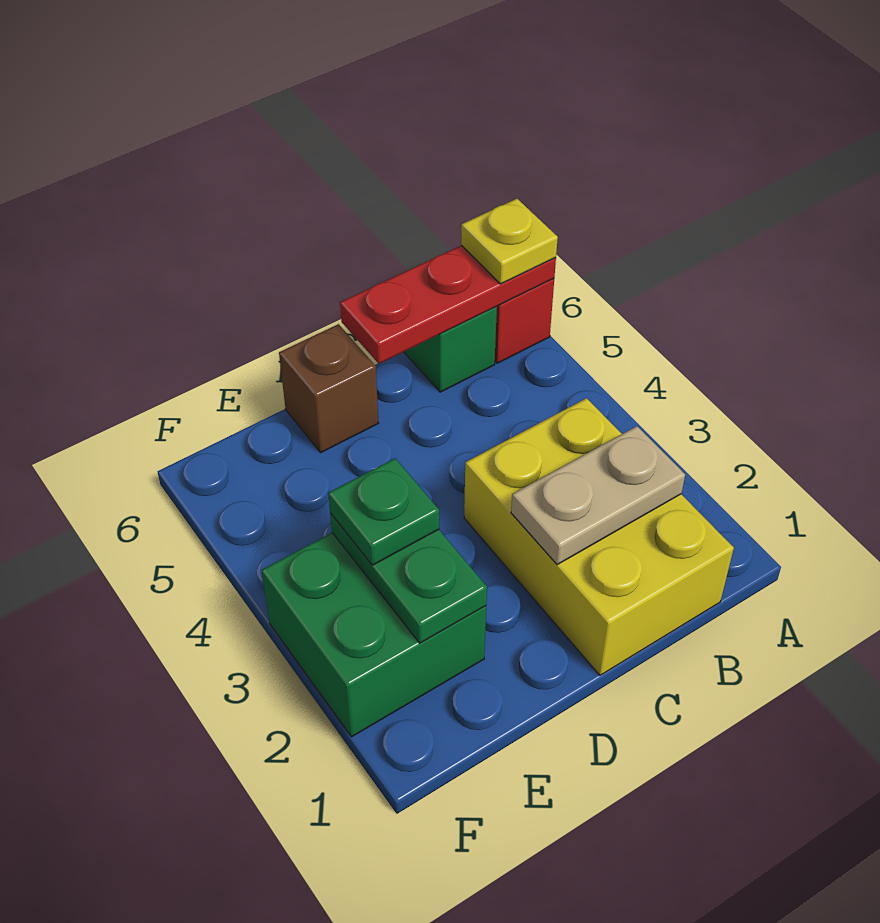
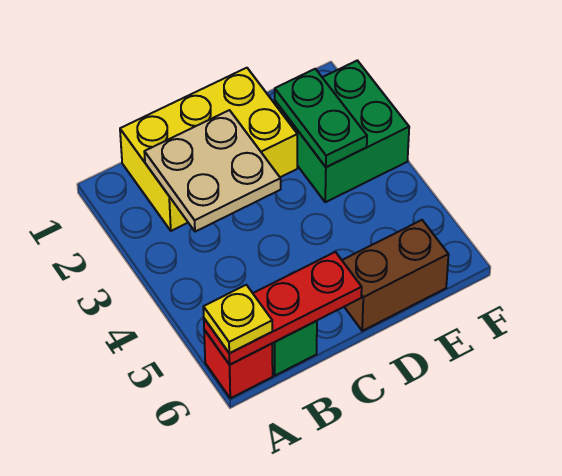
yellow brick B1:C3 level 1 -> yellow brick B1:D2 level 1
tan plate B2:C2 level 2 -> tan plate B2:C3 level 2
brown brick D6 level 1 -> brown brick D6:E6 level 1
green plate E3 level 3 -> none

